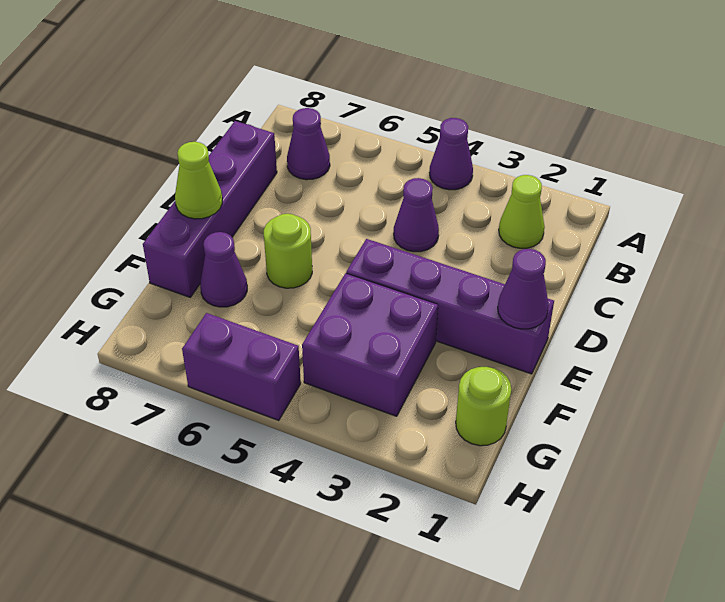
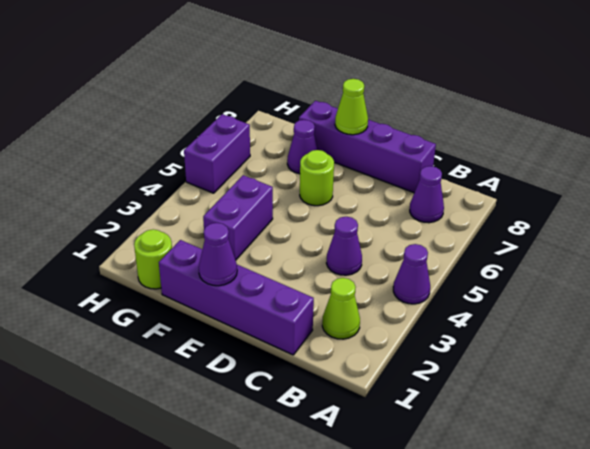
purple brick E1:E4 level 1 -> purple brick C1:F1 level 1
purple brick F3:G4 level 1 -> purple brick F3:F4 level 1

